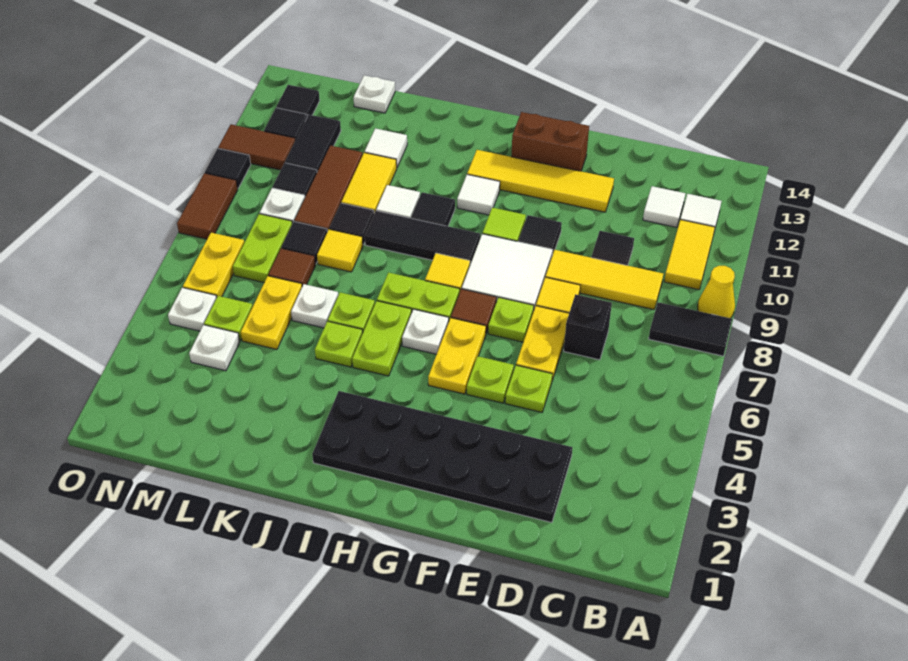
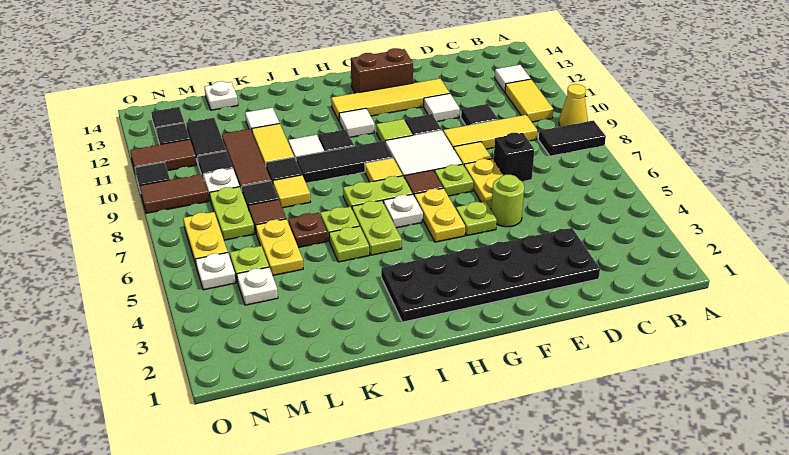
white tile C12 level 1 -> white tile E11 level 1
lime plate E5 level 1 -> lime round brick E5 level 1
white plate K6 level 1 -> brown plate K6 level 1
brown tile O8:O9 level 1 -> brown tile N9:O9 level 1

